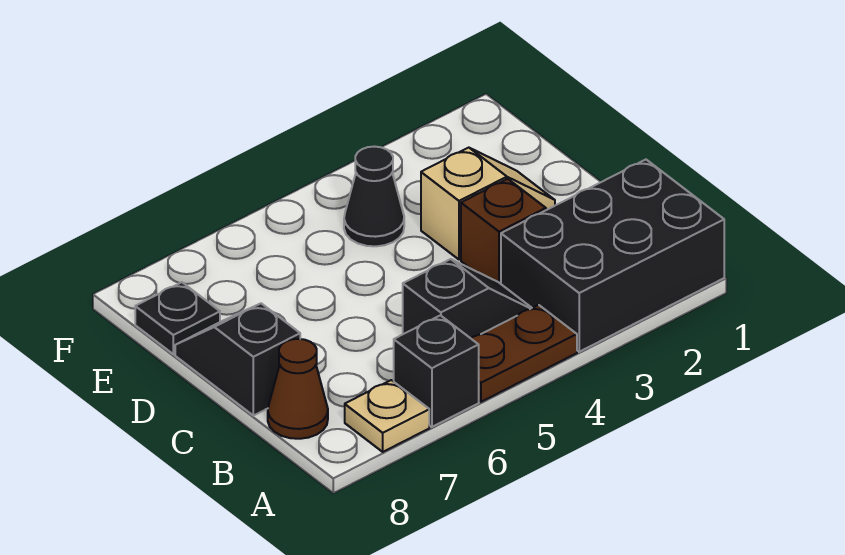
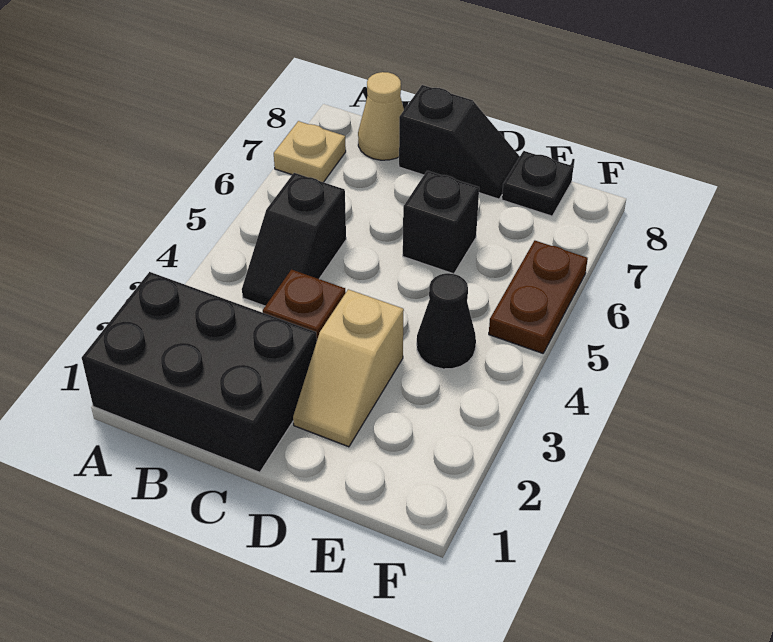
black brick A1:B3 level 1 -> black brick A1:C2 level 1
brown plate A4:A5 level 1 -> brown plate F5:F6 level 1
black brick A6 level 1 -> black brick D6 level 1
brown cone B8 level 1 -> tan cone B8 level 1

